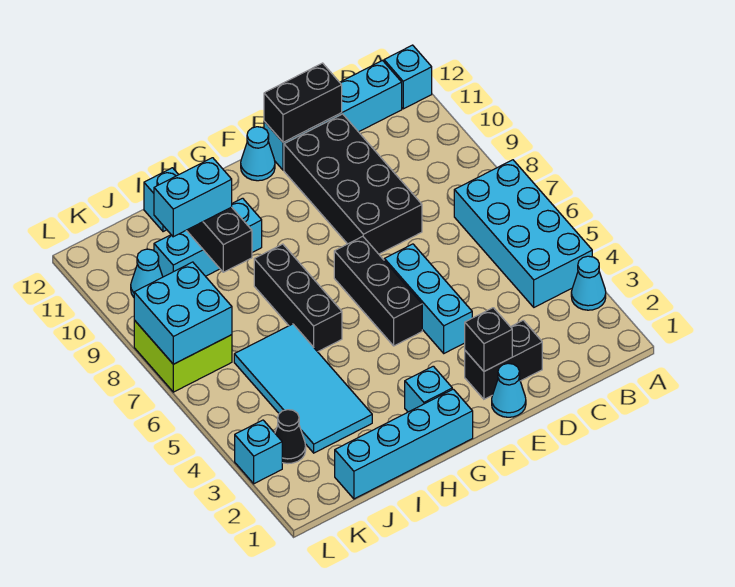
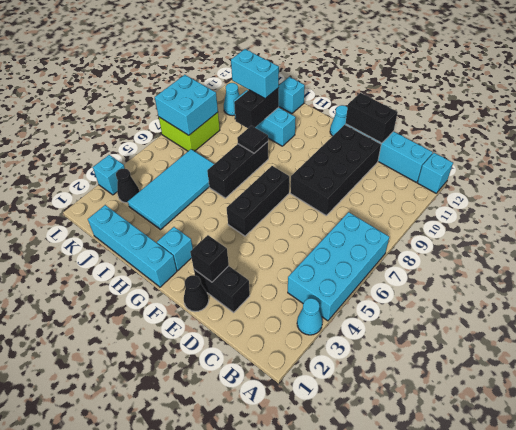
cyan cone E1 level 1 -> black cone E1 level 1
cyan brick E4:E6 level 1 -> none
none -> black tile H8 level 2

